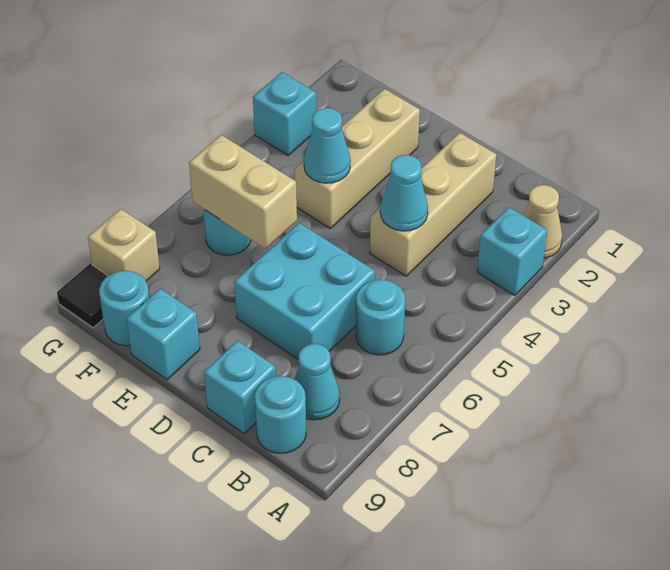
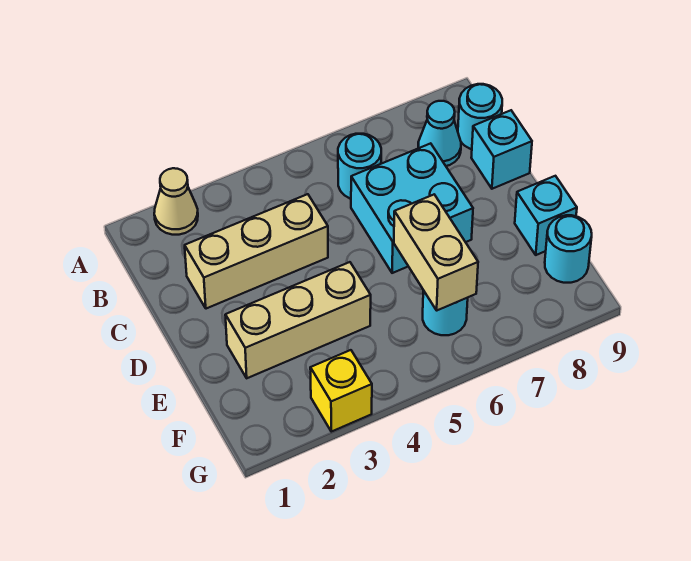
cyan brick A3 level 1 -> none
cyan cone C4 level 2 -> none
cyan cone E4 level 2 -> none
cyan brick G3 level 1 -> yellow brick G3 level 1
tan brick G8 level 1 -> none
black tile G9 level 1 -> none

